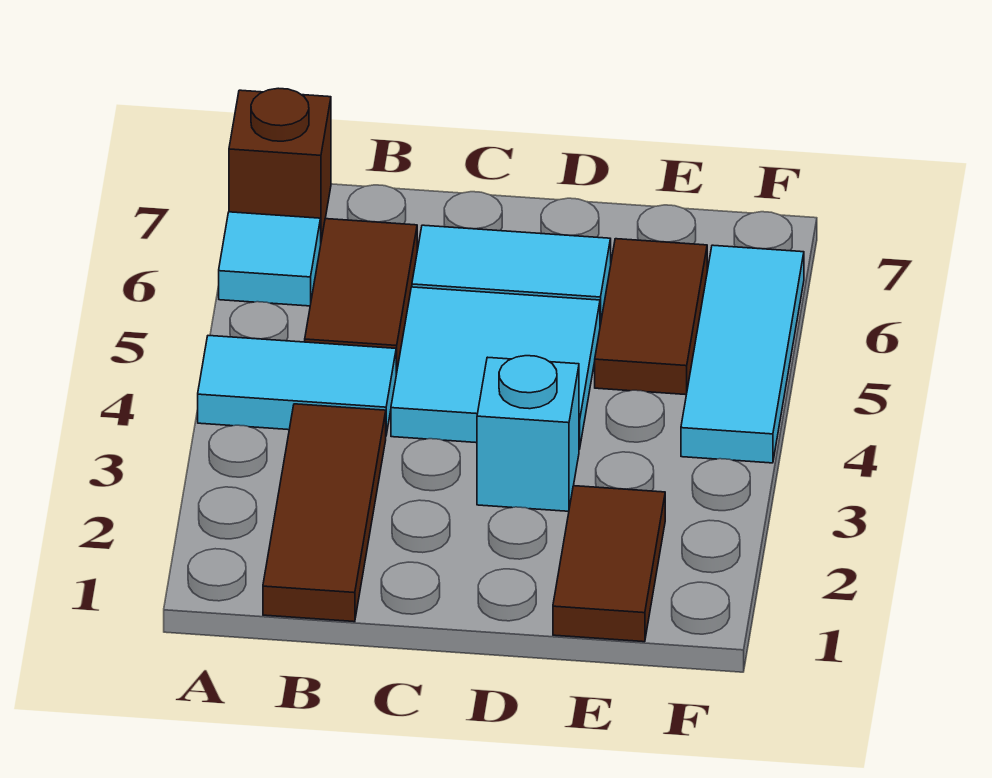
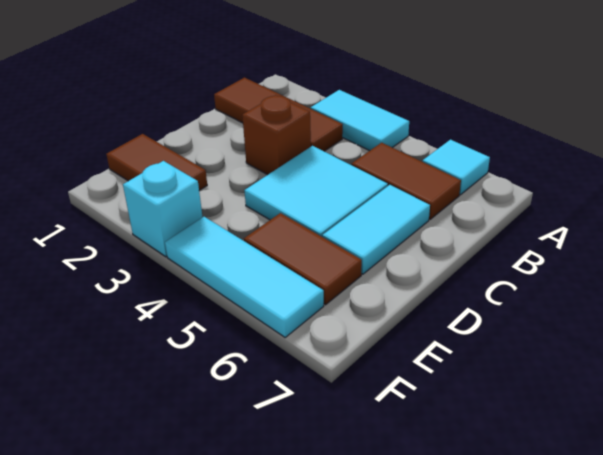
cyan tile A4:B4 level 1 -> cyan tile A3:A4 level 1
brown brick A7 level 1 -> brown brick C3 level 1
cyan brick D3 level 1 -> cyan brick F3 level 1

